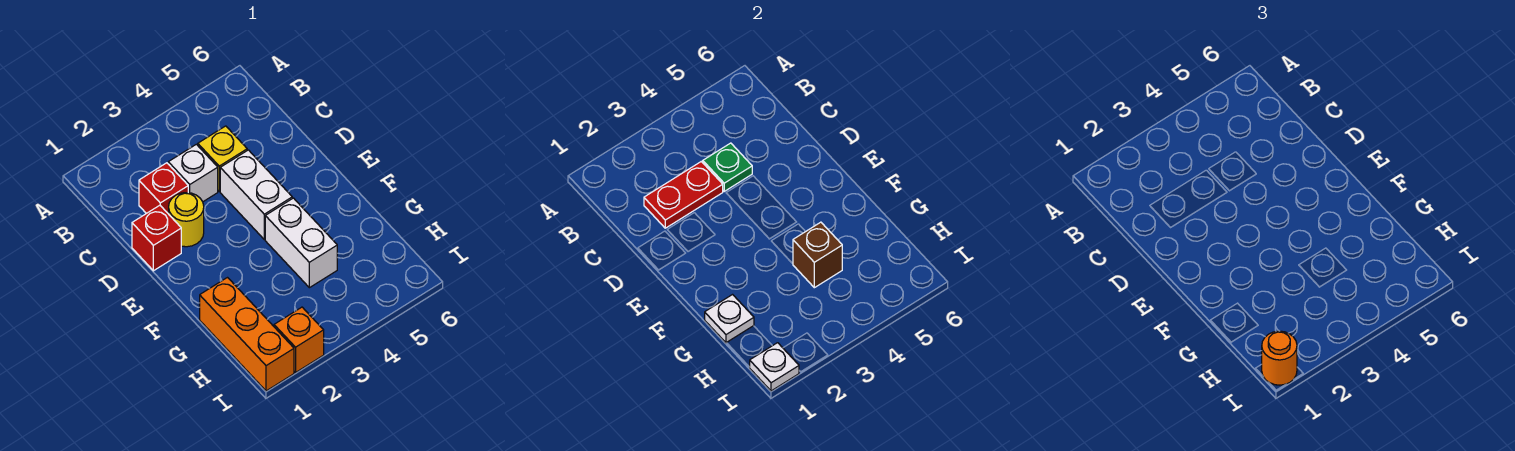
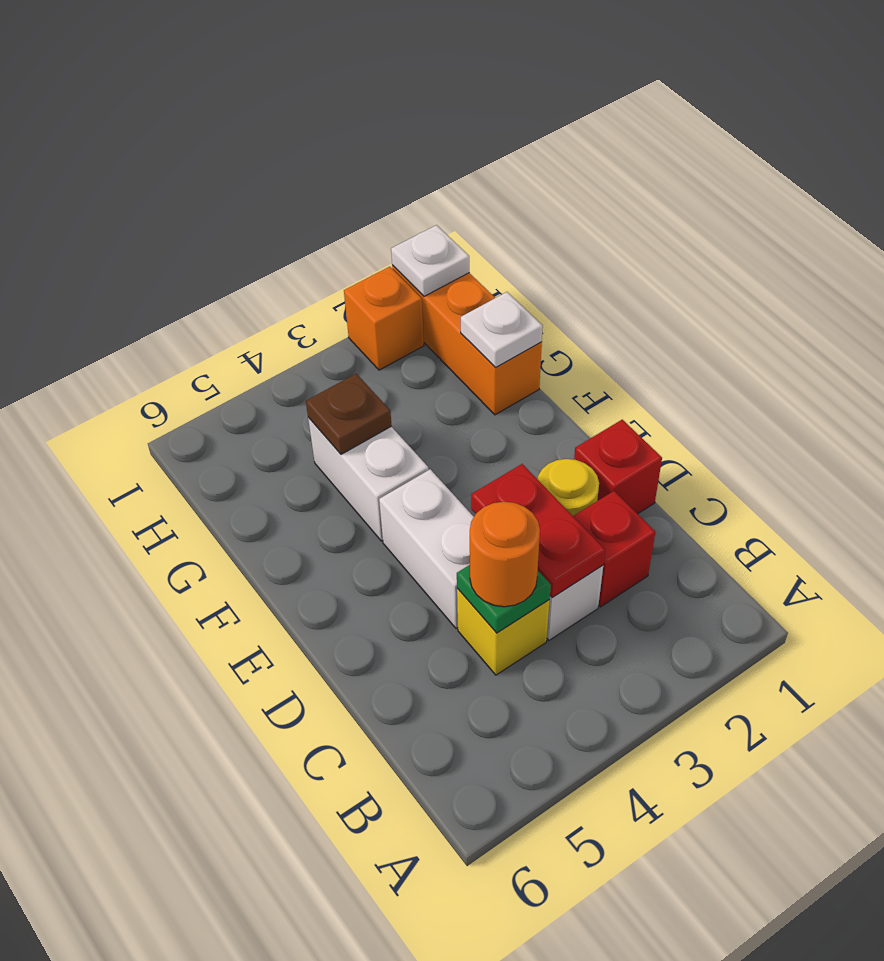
red plate C2:C3 level 2 -> red plate C3:D3 level 2
brown brick G4 level 2 -> brown plate G4 level 2
orange round brick I1 level 3 -> orange round brick C4 level 3

